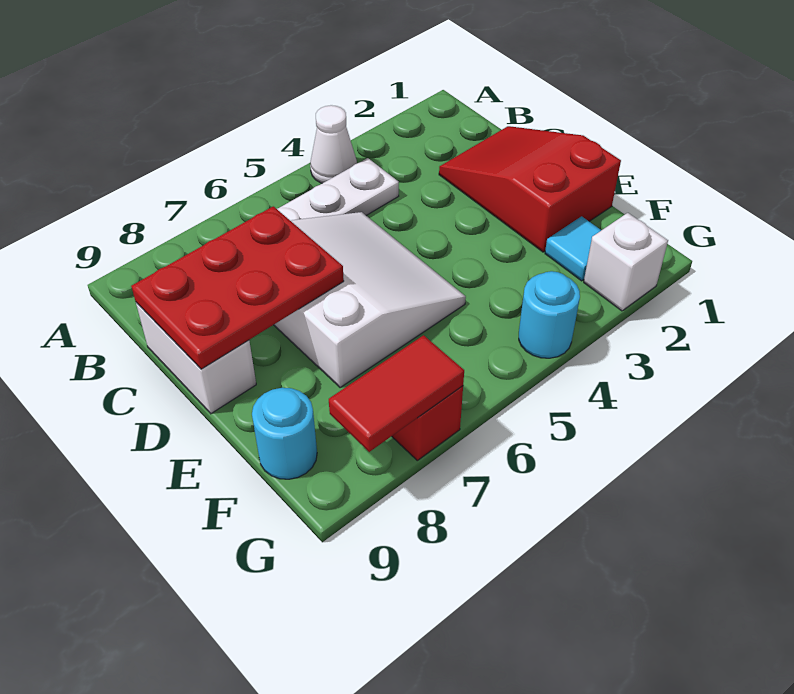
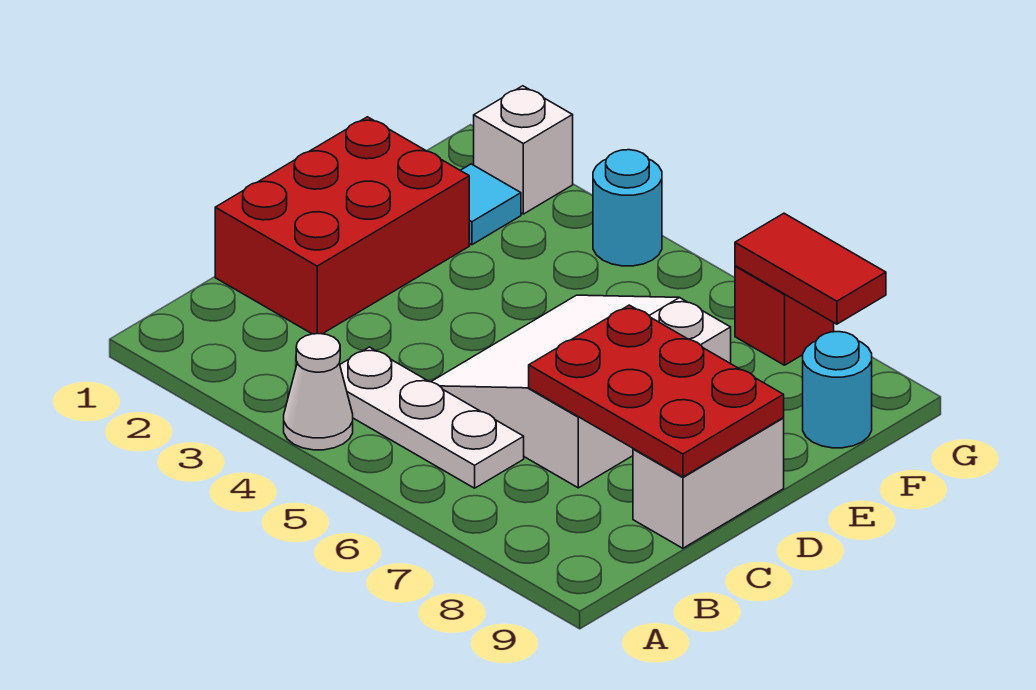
red slope C1:E2 level 1 top E -> red brick C1:E2 level 1

